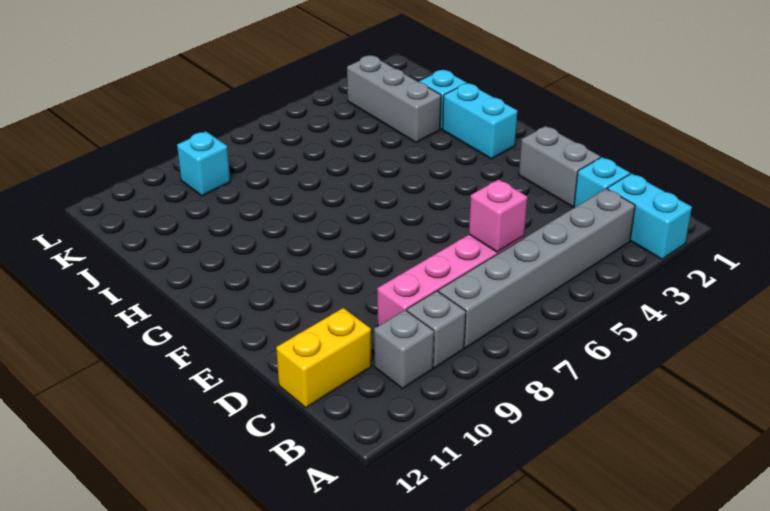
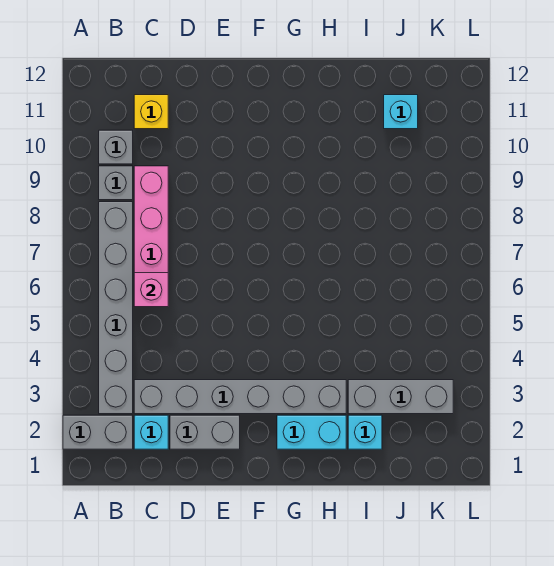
cyan brick A2:B2 level 1 -> grey brick A2:B2 level 1
none -> grey brick C3:H3 level 1
yellow brick C11:C12 level 1 -> yellow brick C11 level 1
cyan brick K9 level 1 -> cyan brick J11 level 1

